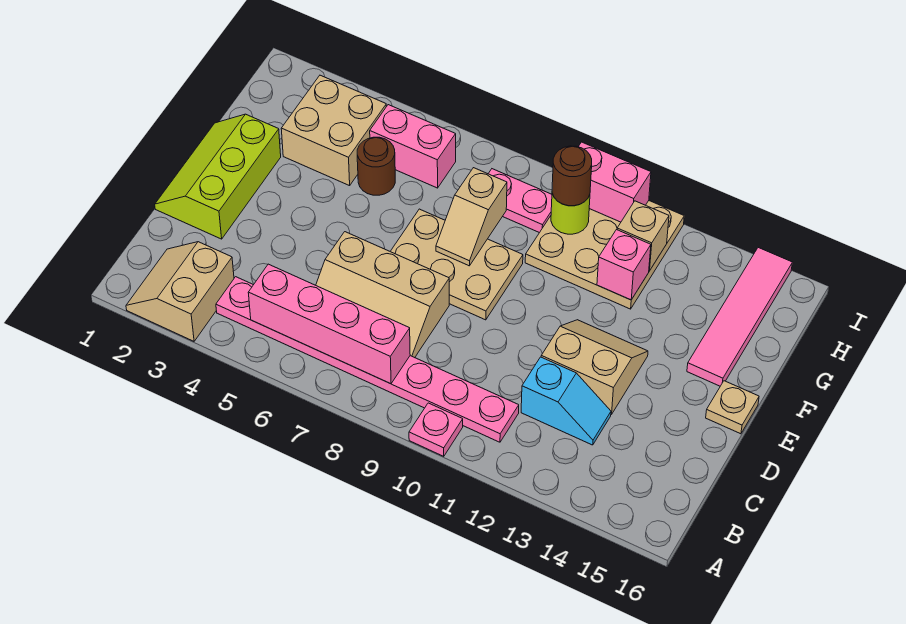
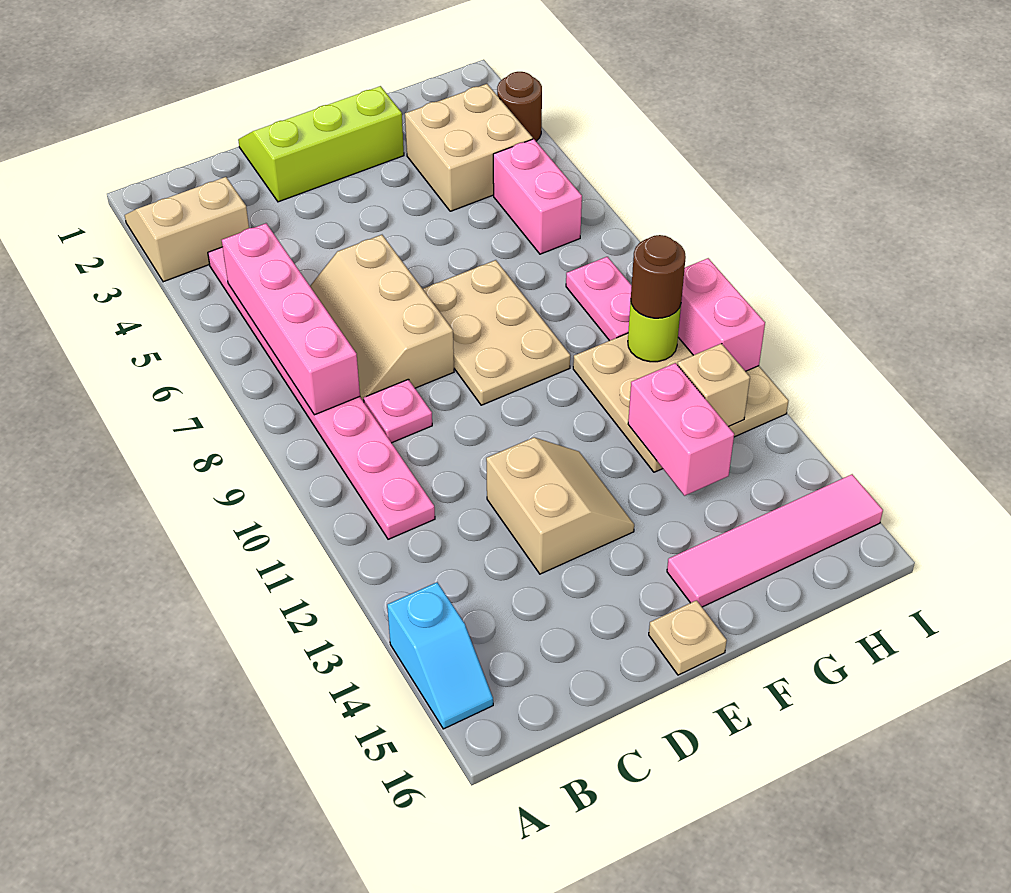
pink plate A10 level 1 -> pink plate C9 level 1
cyan slope C12:C13 level 1 top 12 -> cyan slope A14:A15 level 1 top 14
tan slope F8:G8 level 2 top G -> none
brown round brick G5 level 1 -> brown round brick I3 level 1
pink brick G12 level 2 -> pink brick G12:G13 level 2

